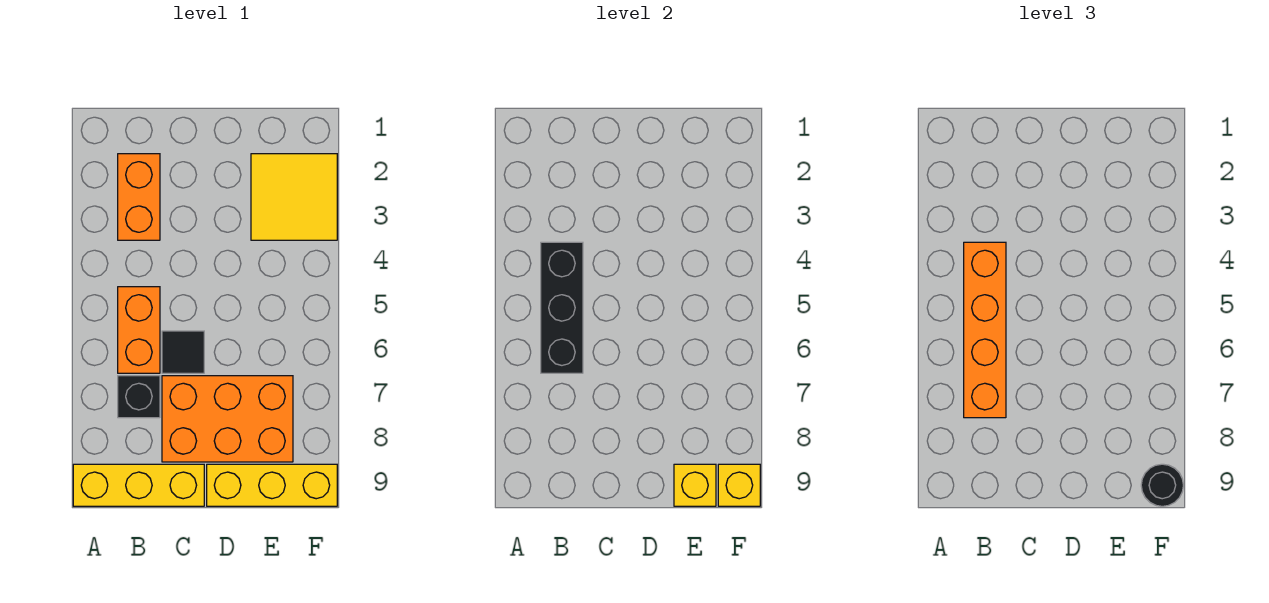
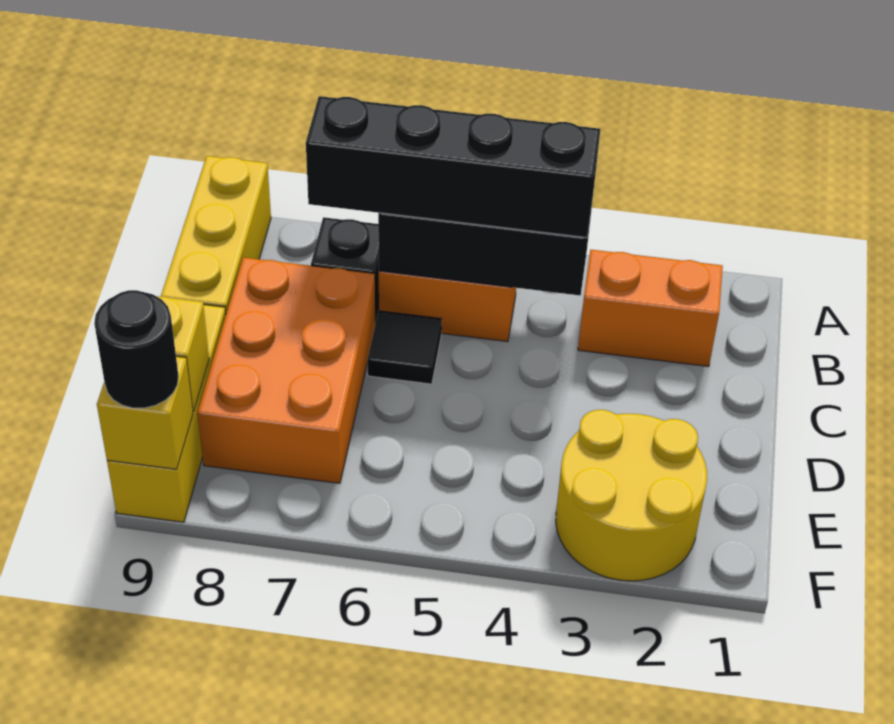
orange brick B4:B7 level 3 -> black brick B4:B7 level 3
yellow tile E2:F3 level 1 -> yellow round brick E2:F3 level 1

